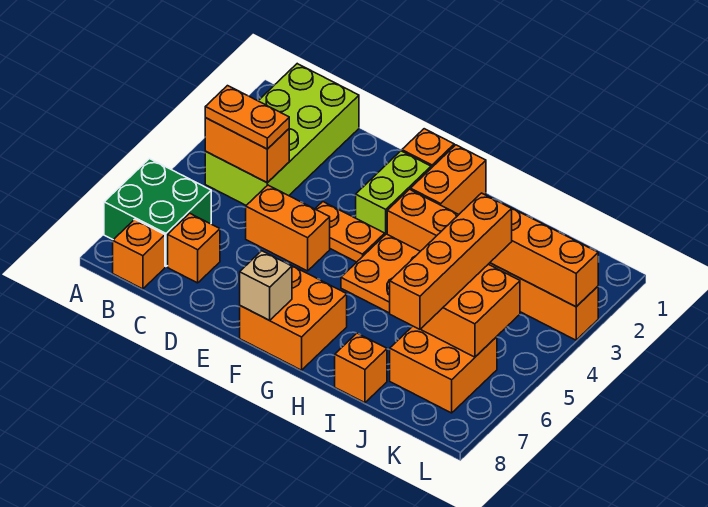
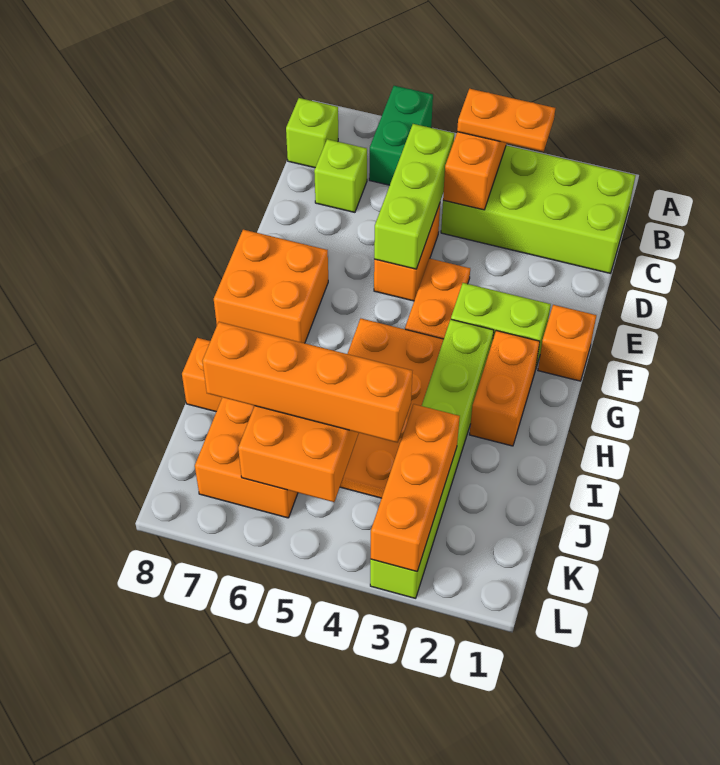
green brick A6:B7 level 1 -> green brick A6:B6 level 1
orange plate B4:C4 level 3 -> orange plate B3:B4 level 3
orange brick B8 level 1 -> lime brick B8 level 1
none -> lime brick C5:E5 level 2
orange brick C7 level 1 -> lime brick C7 level 1
tan brick F8 level 2 -> none
orange brick G1:G2 level 1 -> orange brick G2:H2 level 1
orange brick G3:L3 level 1 -> lime brick G3:L3 level 1

